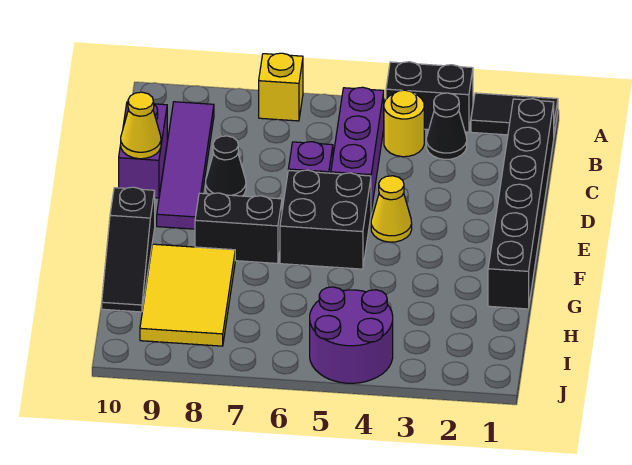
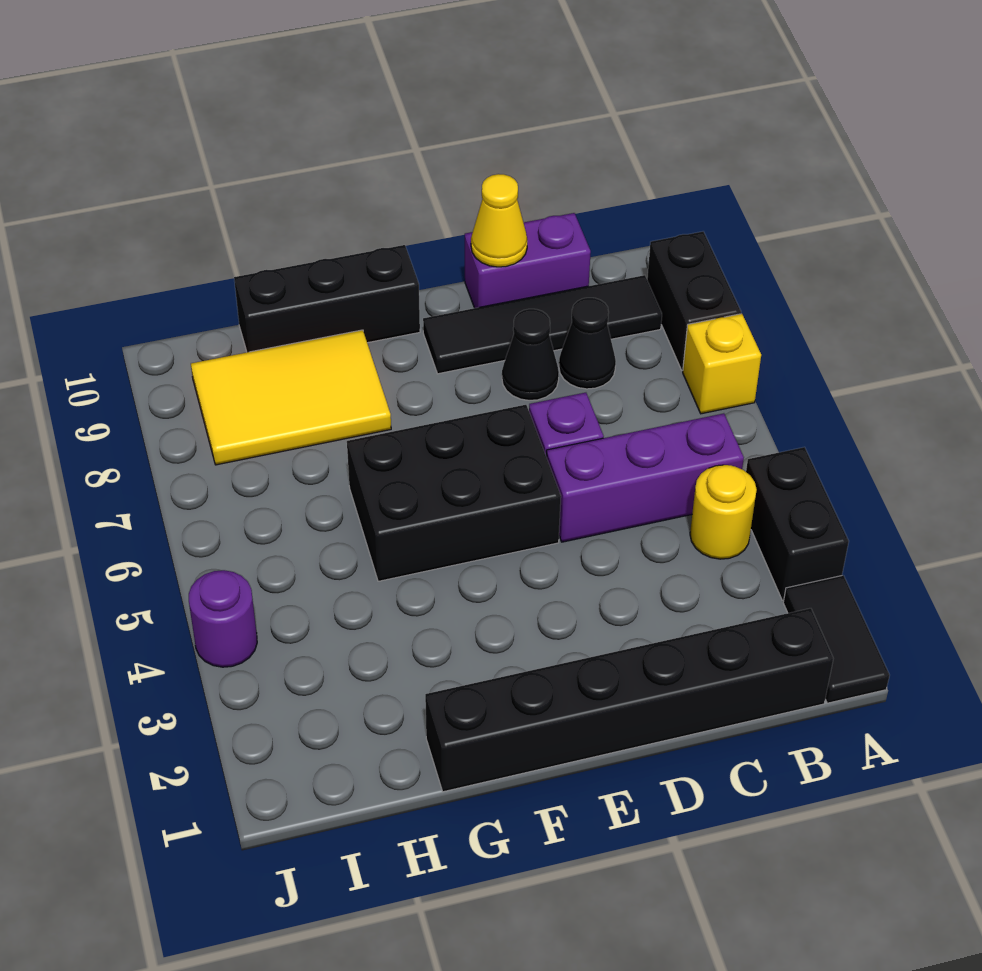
black cone B3 level 1 -> black cone C8 level 1
purple tile B9:E9 level 1 -> black tile B9:E9 level 1
yellow cone E4 level 1 -> none
black brick E5:F6 level 1 -> black brick E5:G6 level 1
black brick F7:F8 level 1 -> black brick A8:A9 level 1
black slope F10:H10 level 1 top F -> black brick F10:H10 level 1
purple round brick I4:J5 level 1 -> purple round brick J4 level 1

